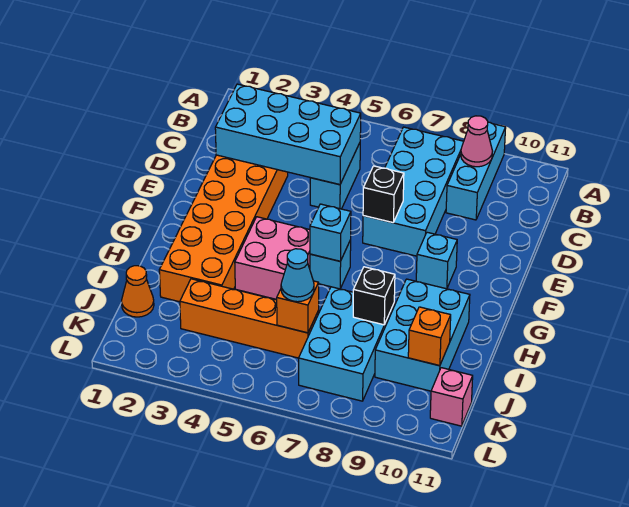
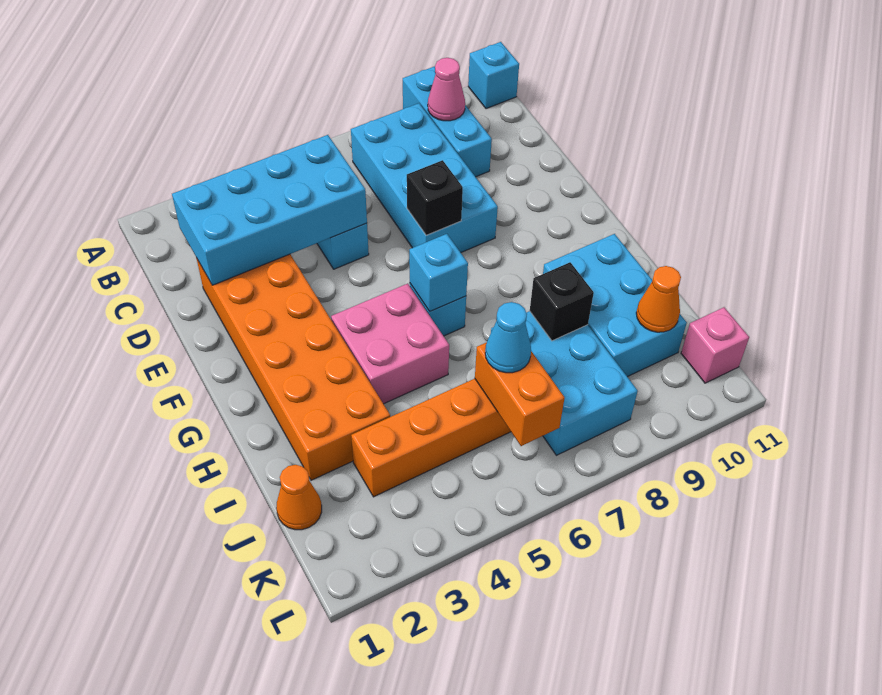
cyan brick F9 level 1 -> cyan brick A11 level 1
orange brick J6 level 2 -> orange brick J6:K6 level 2
orange brick J10 level 2 -> orange cone J10 level 2

